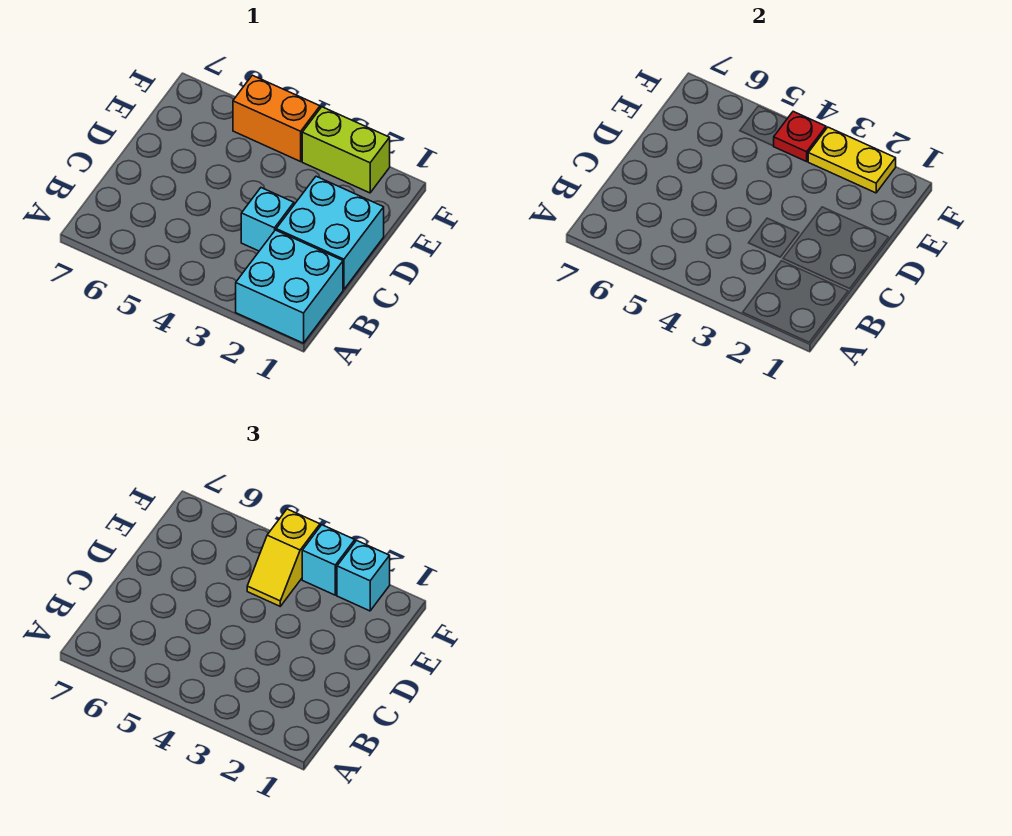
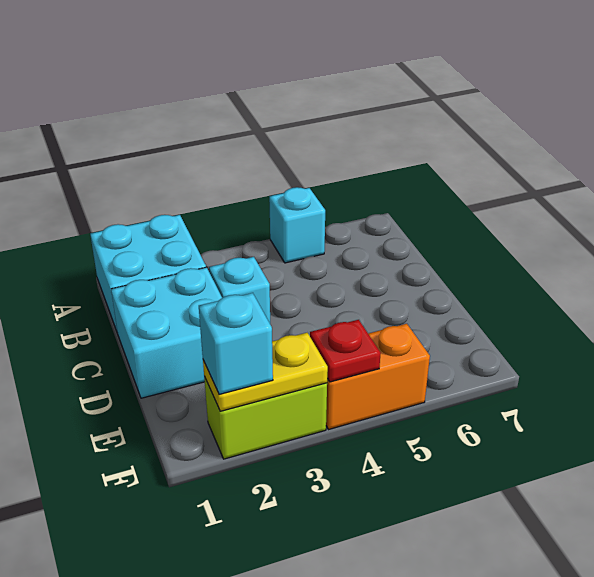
yellow slope E4:F4 level 3 top F -> none
cyan brick F3 level 3 -> cyan brick A5 level 1

